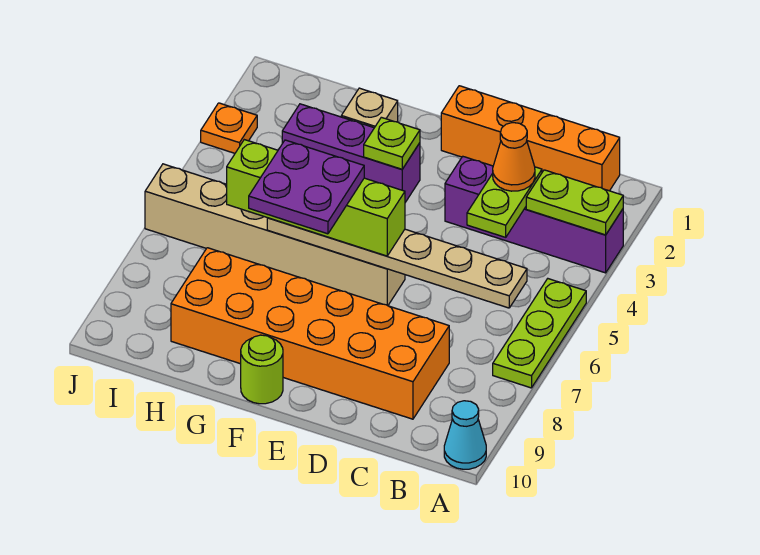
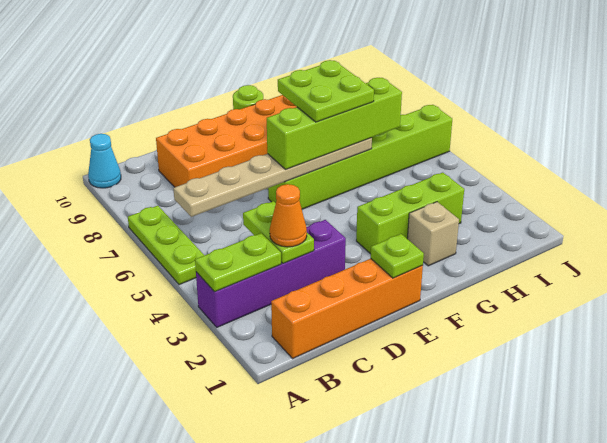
tan brick E6:J6 level 1 -> lime brick E6:J6 level 1
purple brick F3:H3 level 1 -> lime brick F3:H3 level 1
lime plate F3 level 2 -> lime plate E1 level 2
purple plate F6:G7 level 4 -> lime plate F6:G7 level 4
orange plate J3 level 1 -> none

